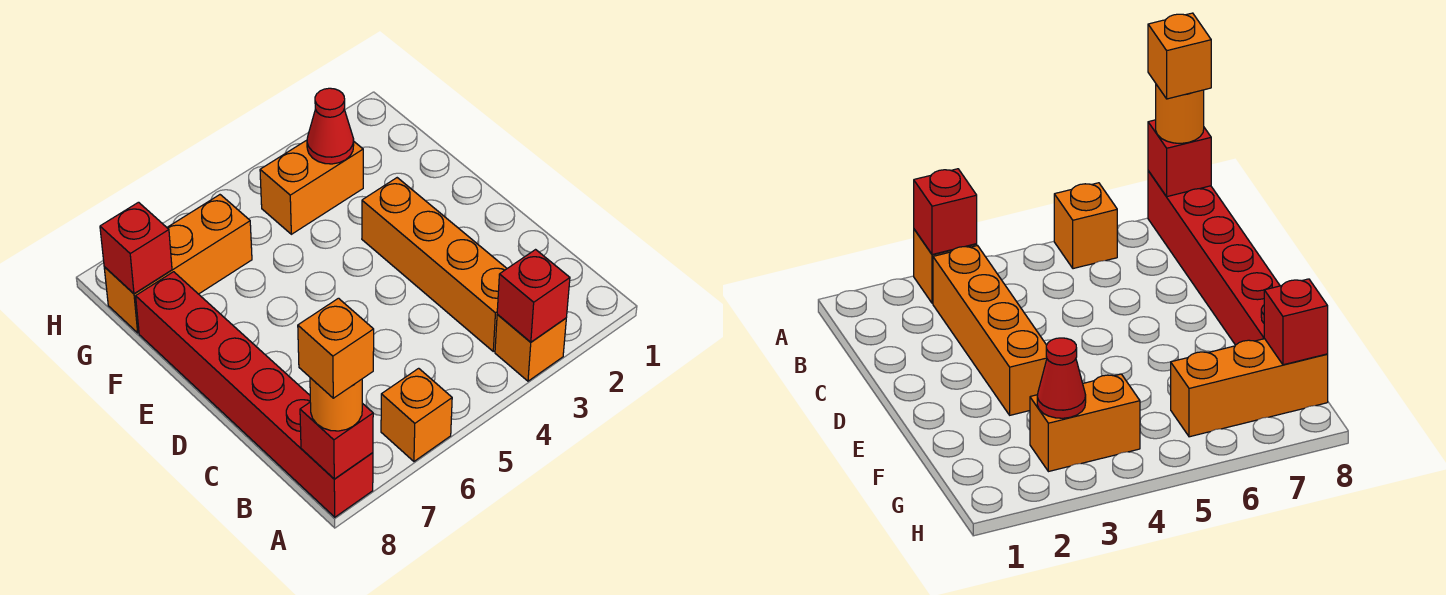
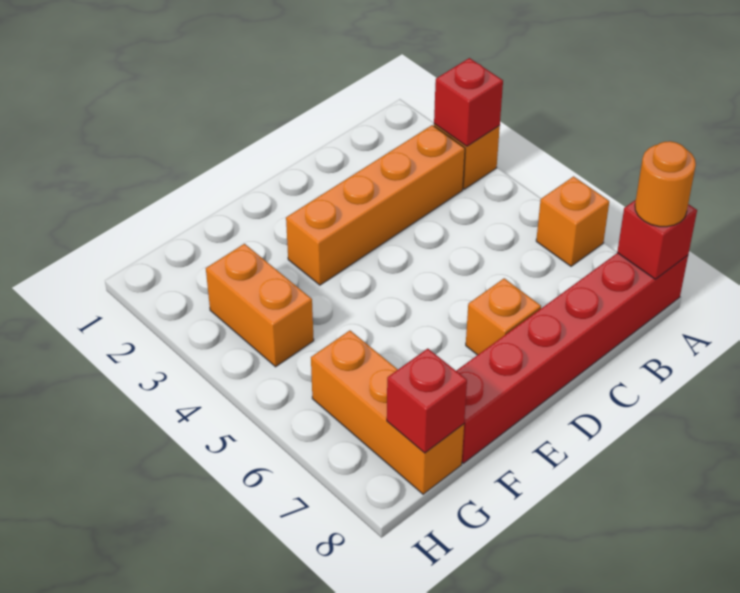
orange brick A8 level 4 -> orange brick D7 level 1
red cone G3 level 2 -> none

